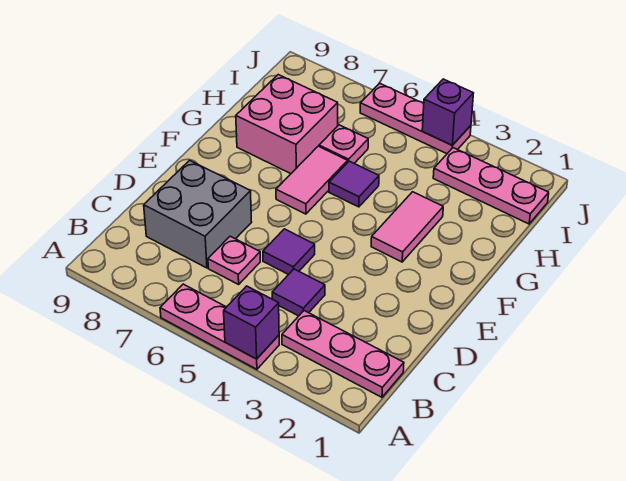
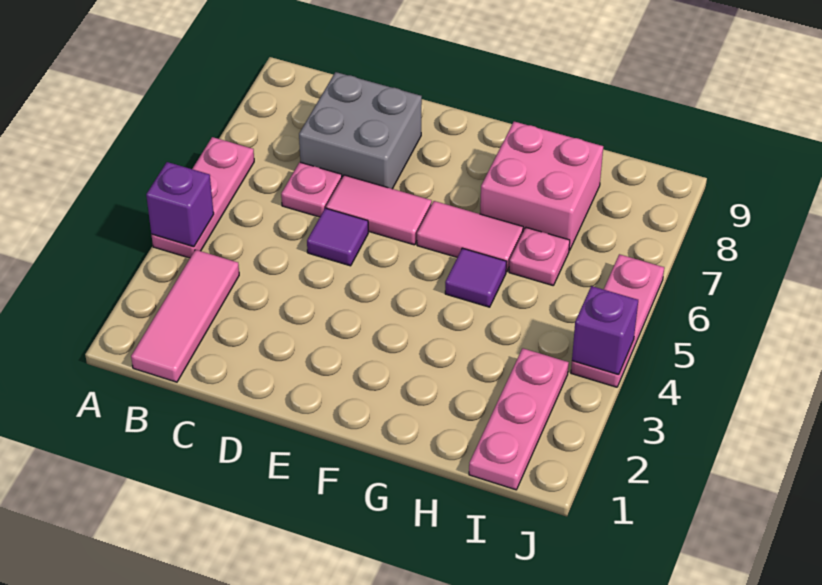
pink plate B1:B3 level 1 -> pink tile B1:B3 level 1
purple tile C4 level 1 -> none
pink tile F3:G3 level 1 -> pink tile D6:E6 level 1

